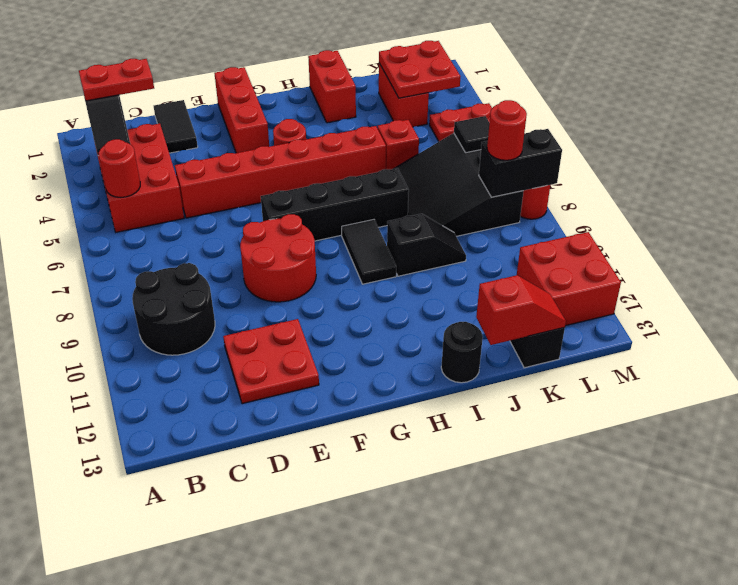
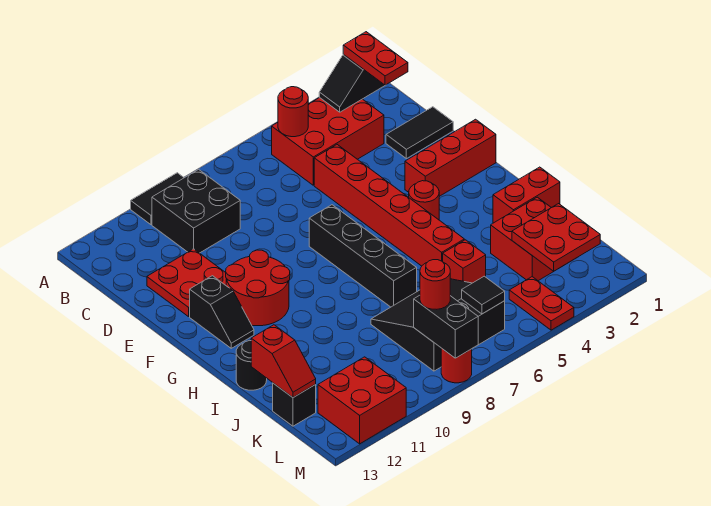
black round brick B9:C10 level 1 -> black brick B9:C10 level 1
red round brick E8:F9 level 1 -> red round brick F10:G11 level 1
black tile H8:H9 level 1 -> black tile A9:A10 level 1
black slope I9:J9 level 1 top I -> black slope F12:G12 level 1 top F
red brick K2:K3 level 1 -> red brick J2:K3 level 1

